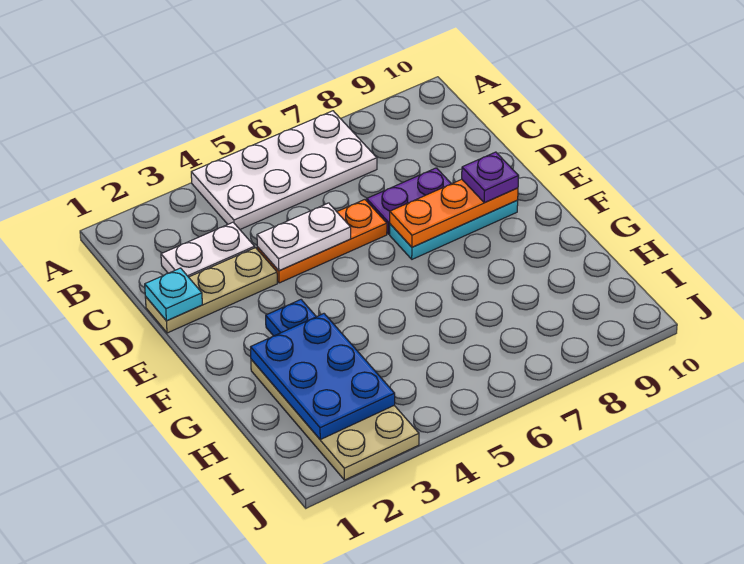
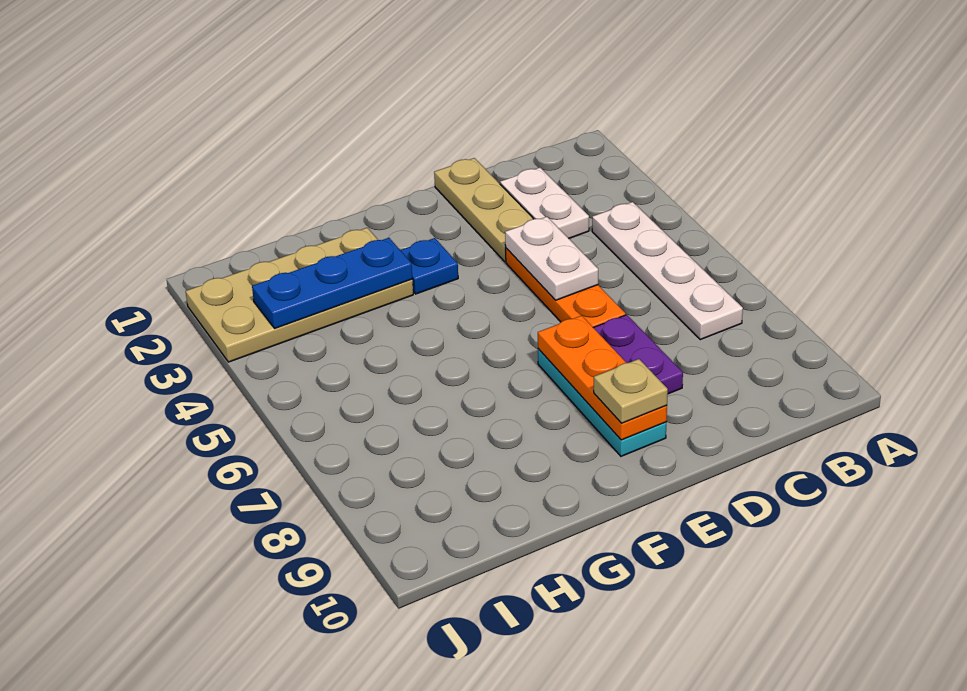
white plate A4:B7 level 1 -> white plate B4:B7 level 1
cyan plate D1 level 2 -> none
purple plate E9 level 3 -> tan plate E9 level 3
blue plate G2:I3 level 2 -> blue plate G3:I3 level 2

